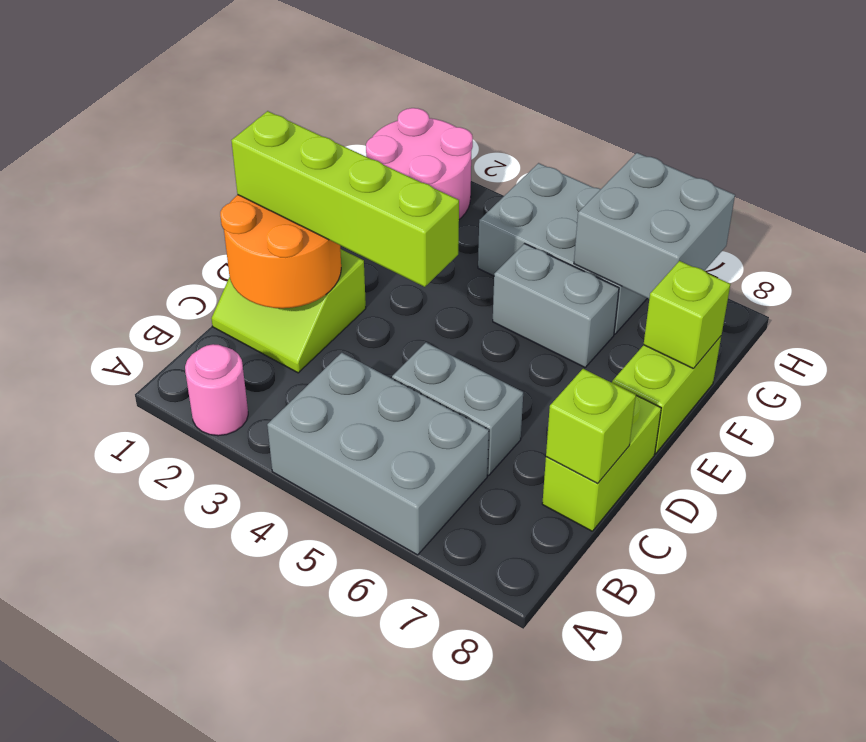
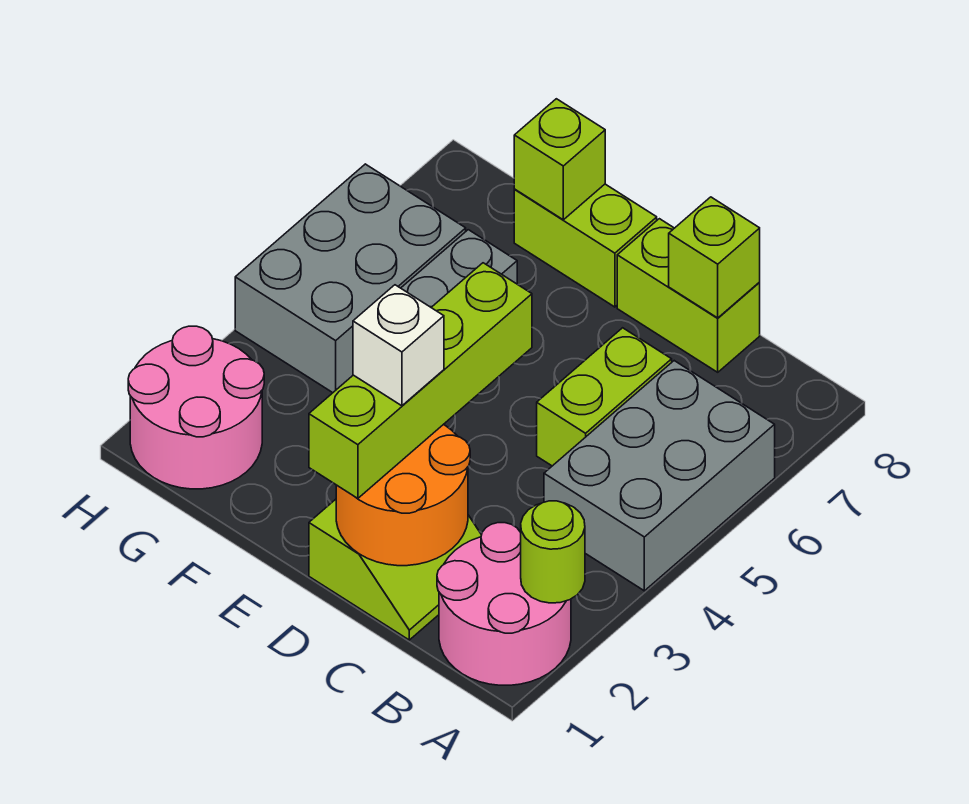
pink round brick A2 level 1 -> pink round brick A1:B2 level 1
none -> lime round brick A2 level 2
grey brick C5:C6 level 1 -> lime brick C5:C6 level 1
none -> white brick D2 level 4
grey brick G6:H7 level 2 -> none

